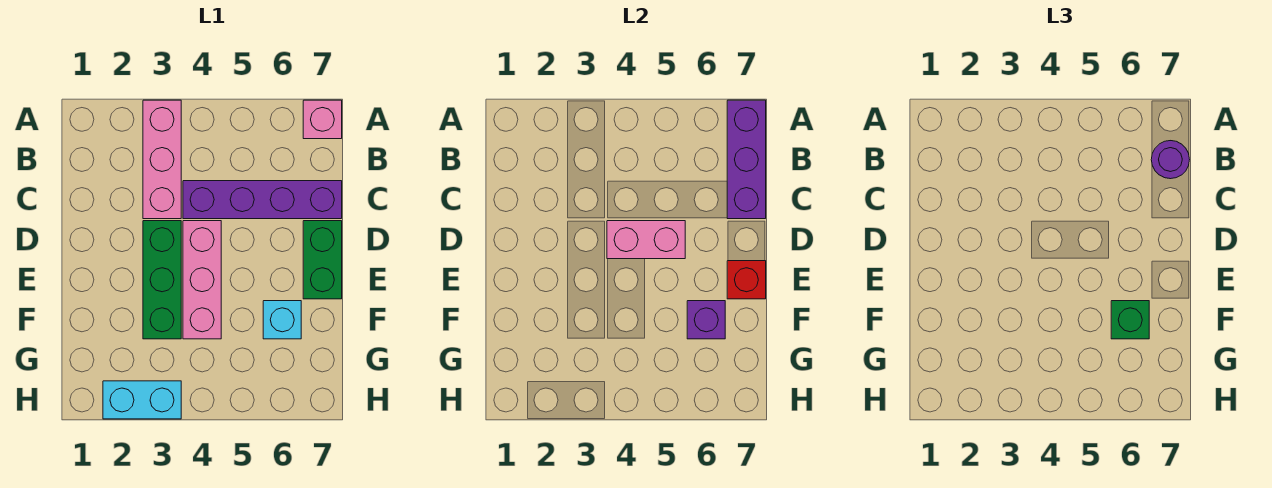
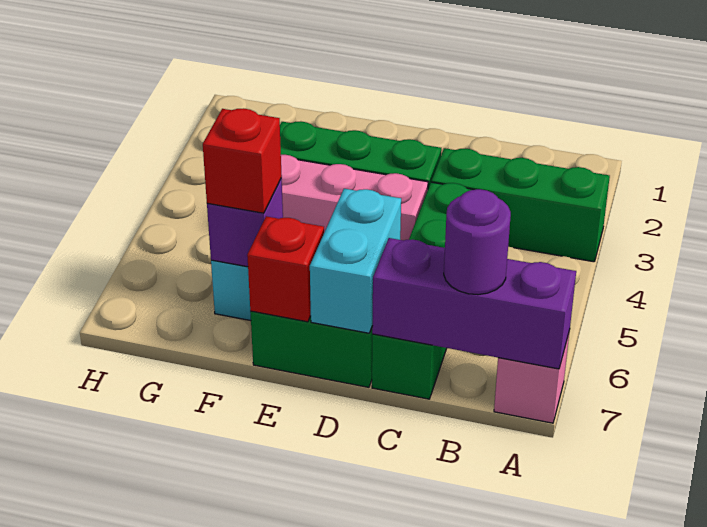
pink brick A3:C3 level 1 -> green brick A3:C3 level 1
purple brick C4:C7 level 1 -> green brick C4:C7 level 1
pink brick D4:D5 level 2 -> none
green brick F6 level 3 -> red brick F6 level 3
cyan brick H2:H3 level 1 -> cyan brick D6:D7 level 2

